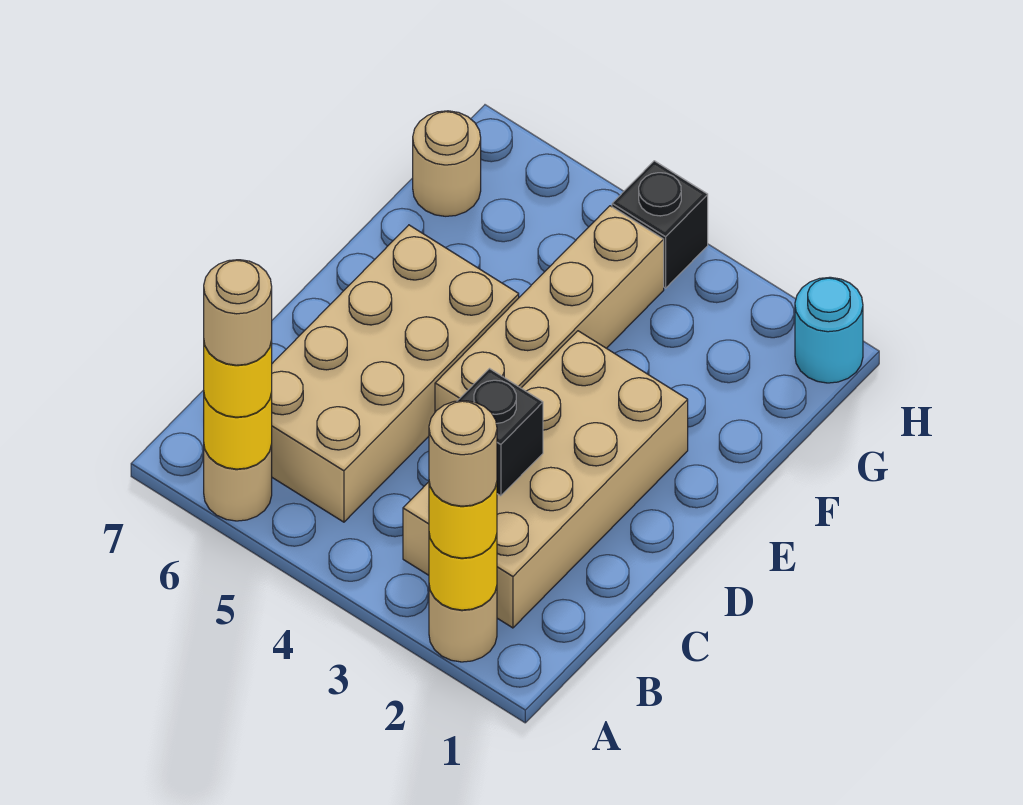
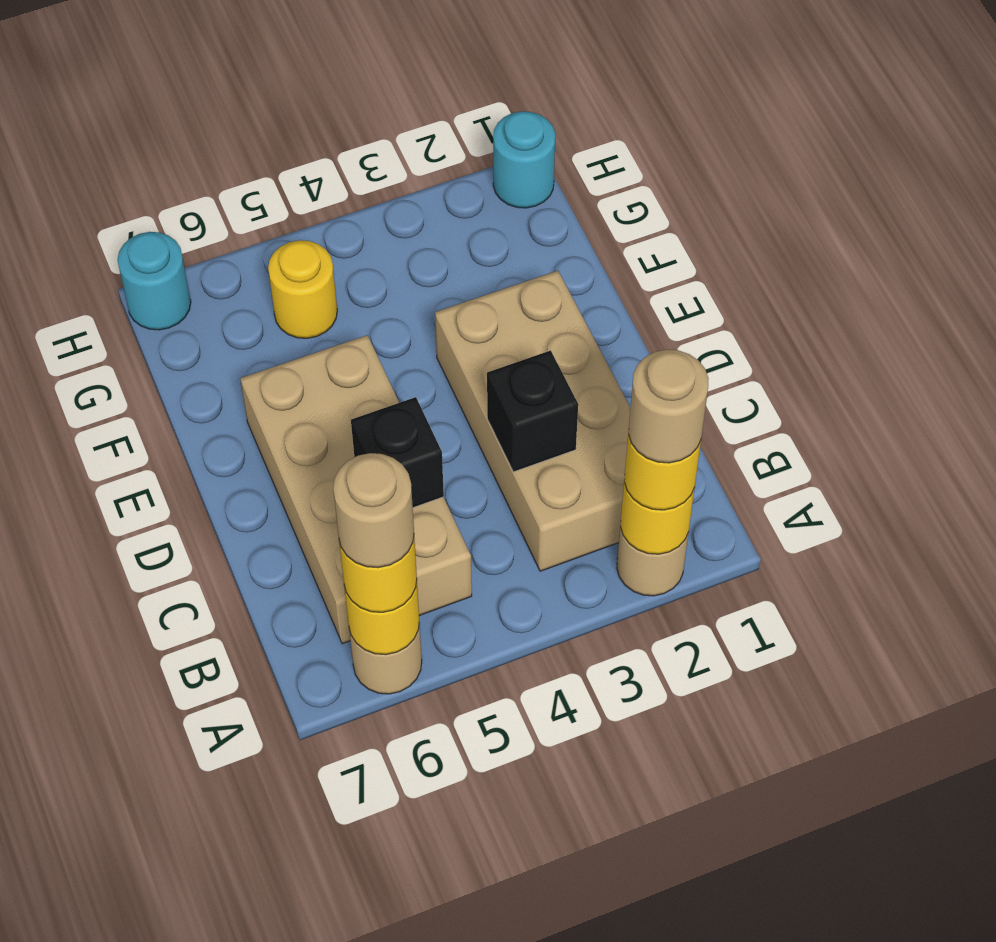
tan brick D4:G4 level 1 -> none
none -> yellow round brick G5 level 1
tan round brick G7 level 1 -> none
black brick H4 level 1 -> black brick C5 level 2
none -> cyan round brick H7 level 1

